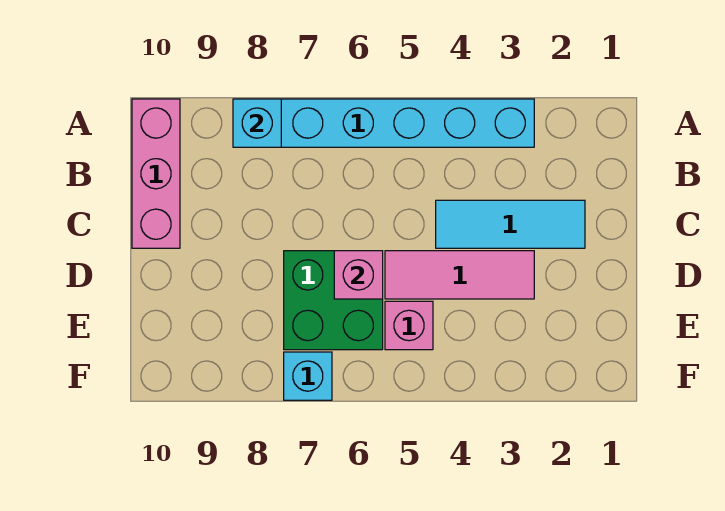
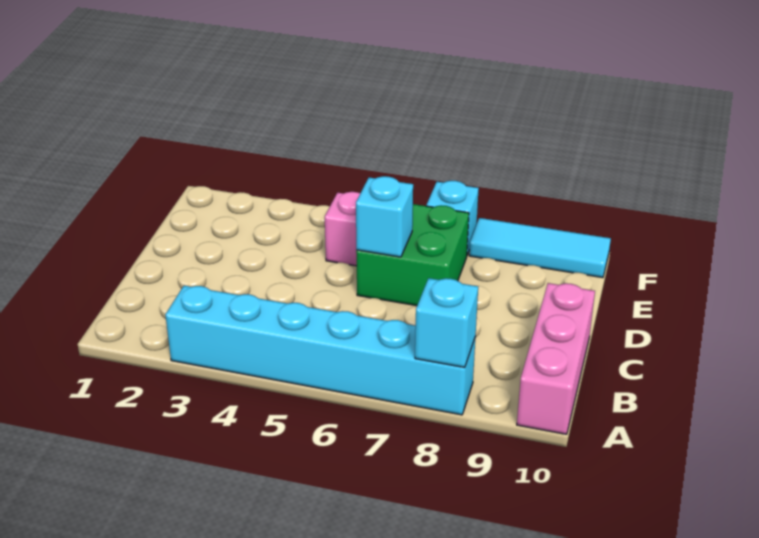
cyan tile C2:C4 level 1 -> cyan tile F8:F10 level 1
pink tile D3:D5 level 1 -> none
pink brick D6 level 2 -> cyan brick D6 level 2

